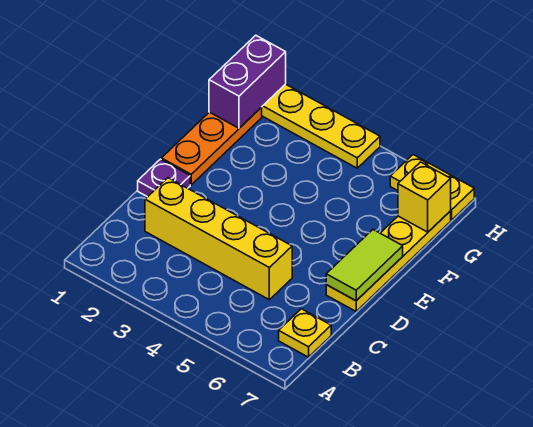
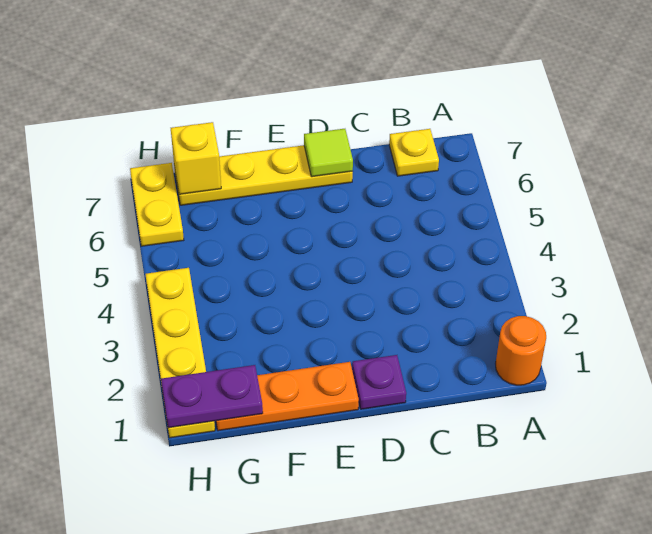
none -> orange round brick A1 level 1
yellow brick C2:C5 level 1 -> none
lime tile D7:E7 level 2 -> lime tile D7 level 2
purple brick G1:H1 level 2 -> purple plate G1:H1 level 2

